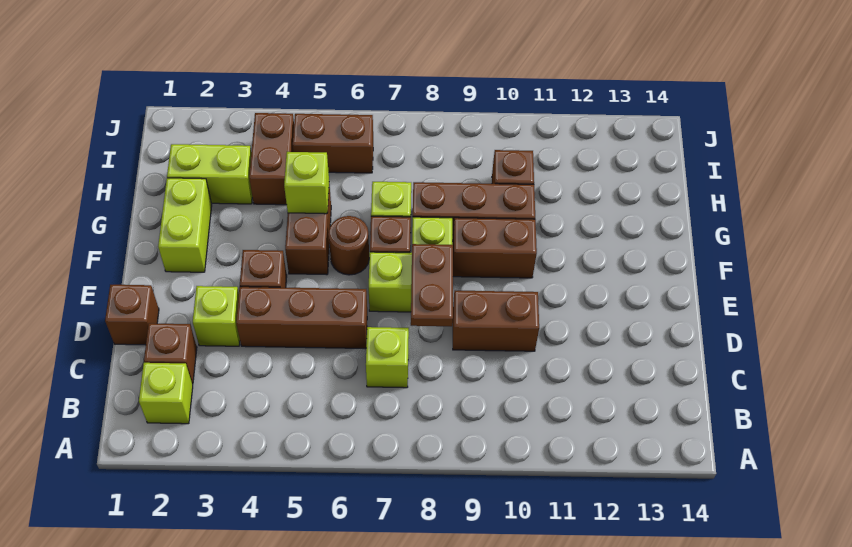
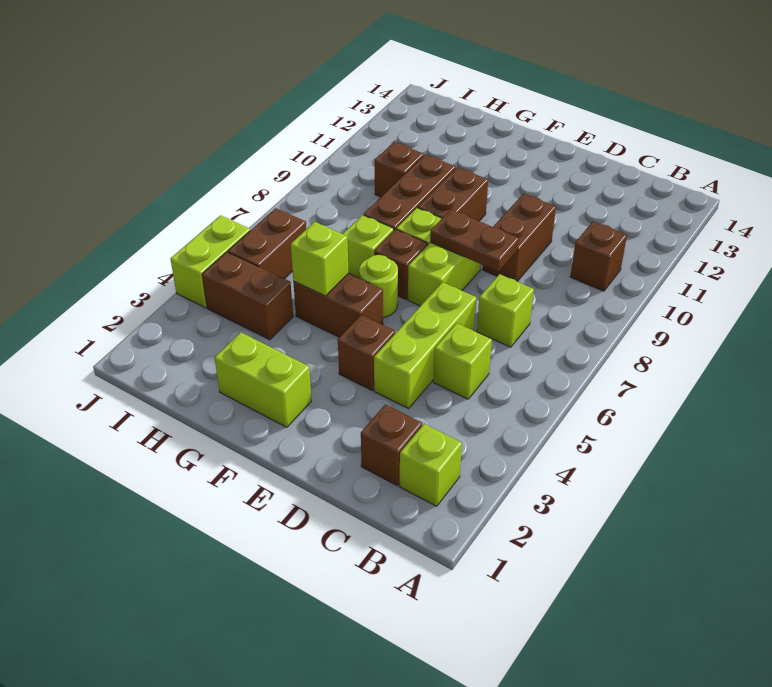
brown brick D1 level 1 -> brown brick B10 level 1
lime brick D3 level 1 -> lime brick C5 level 1
brown brick D4:D6 level 1 -> lime brick D4:D6 level 1
brown round brick F6 level 1 -> lime round brick F6 level 1
lime brick H2:H3 level 1 -> lime brick J4:J5 level 1

